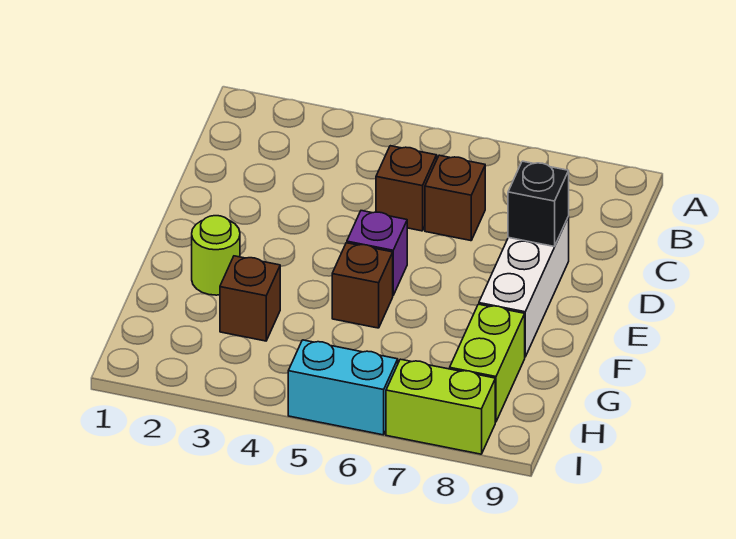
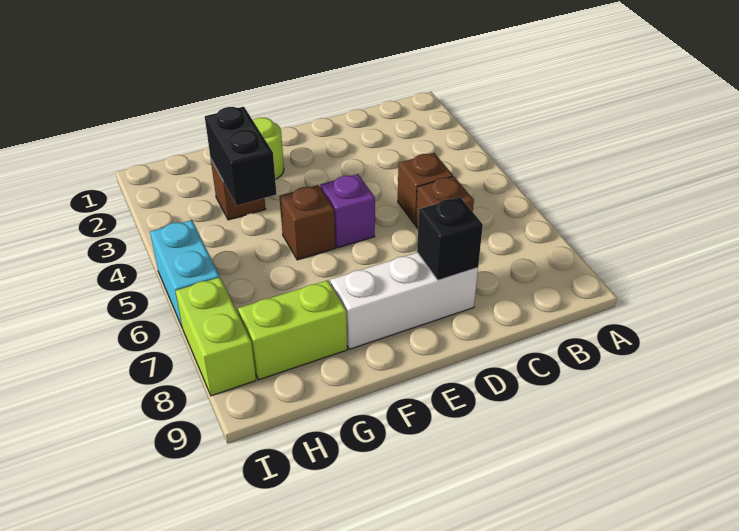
none -> black brick G3:G4 level 2

